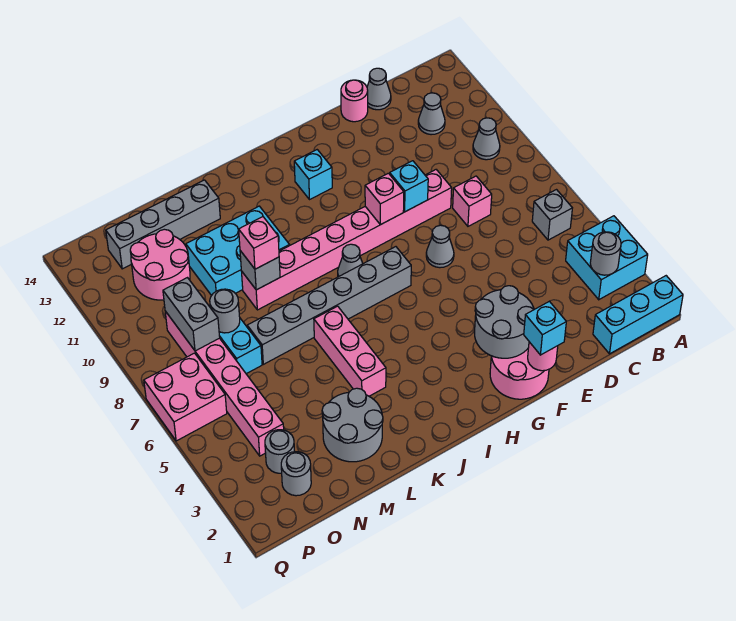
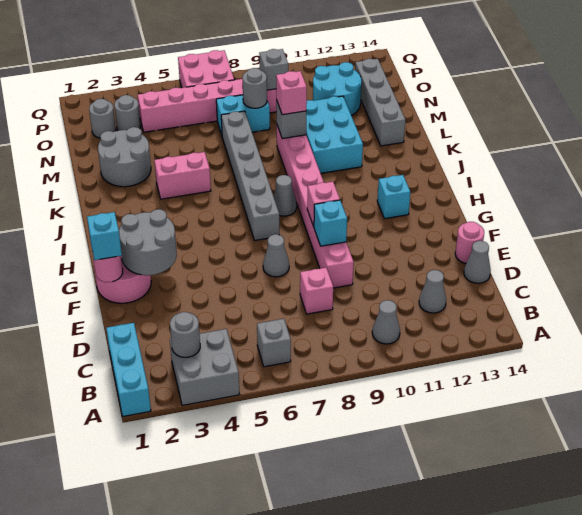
cyan brick A3:B4 level 1 -> grey brick A3:B4 level 1
pink brick K4:K6 level 1 -> pink brick K4:K5 level 1
pink round brick N11:O12 level 1 -> cyan round brick N11:O12 level 1
grey brick O8:O9 level 2 -> grey brick O9 level 2

